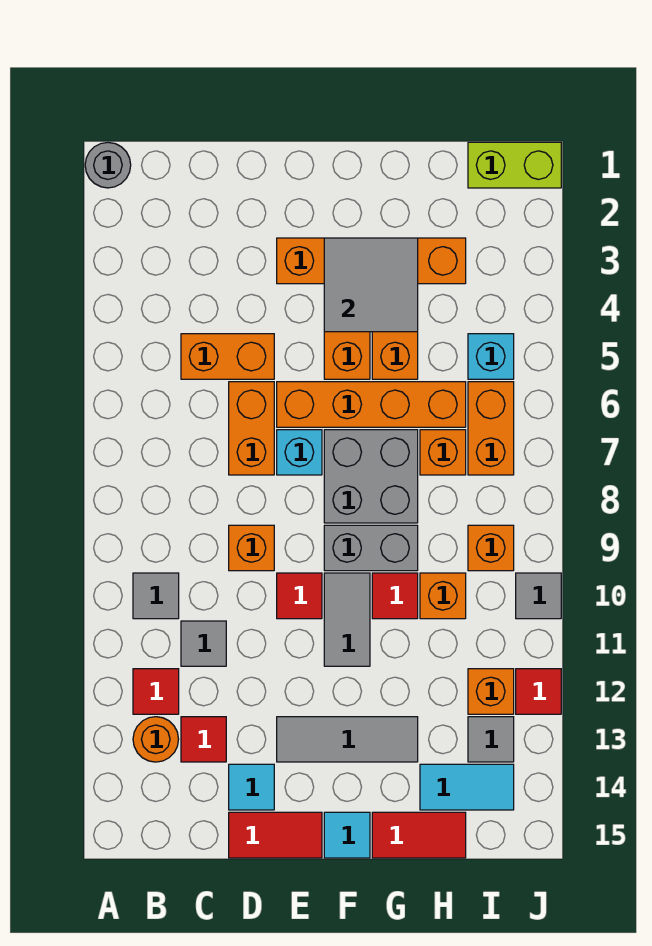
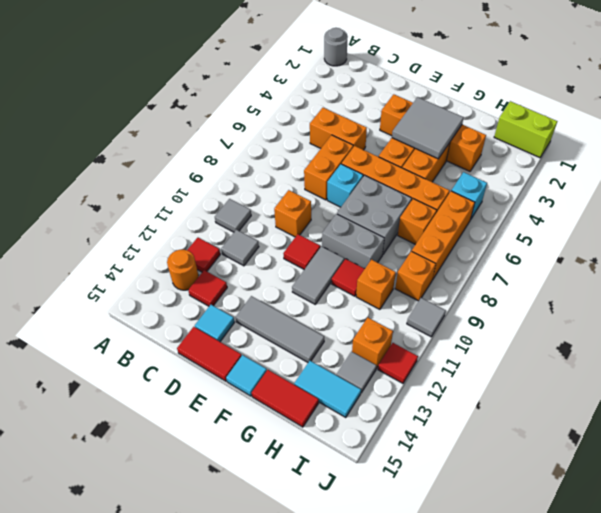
orange brick I6:I7 level 1 -> orange brick I6:I8 level 1

